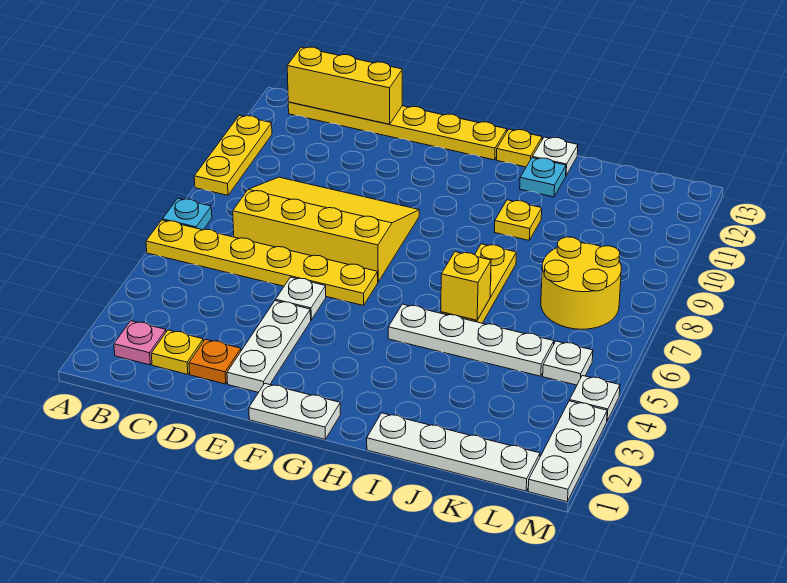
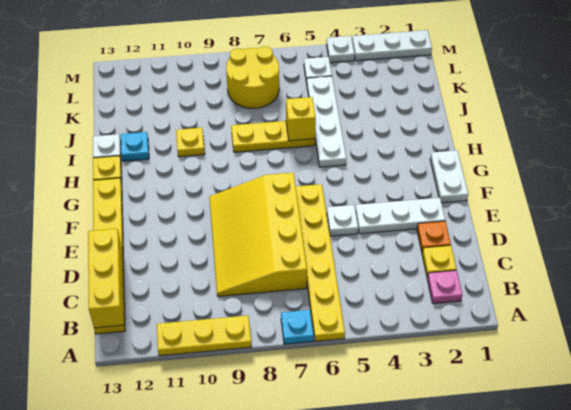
white plate I1:L1 level 1 -> none

